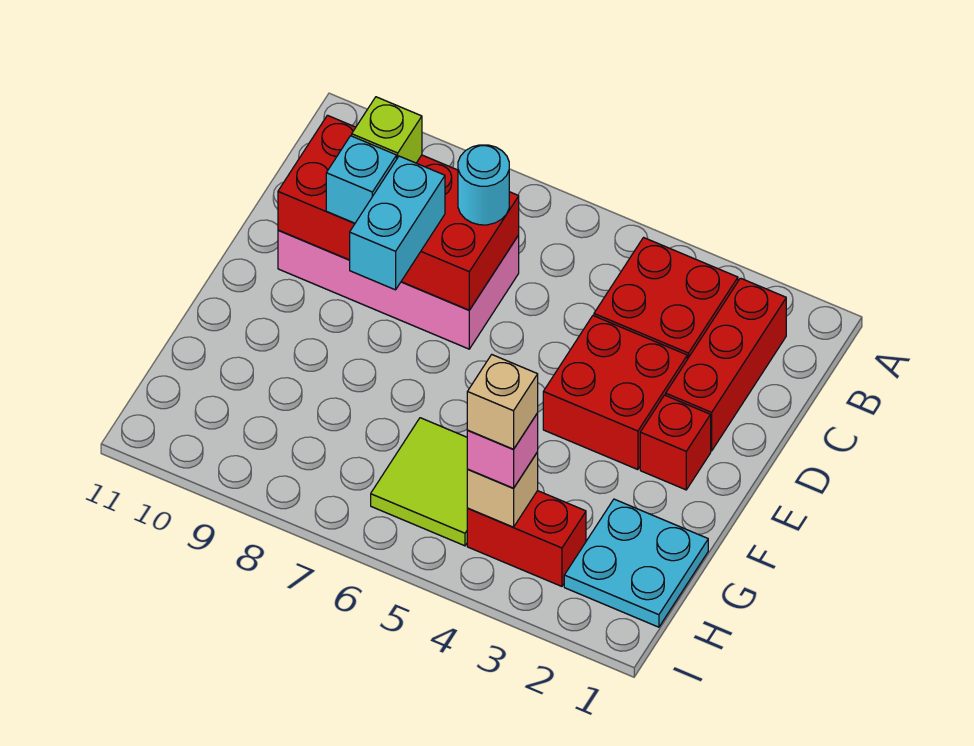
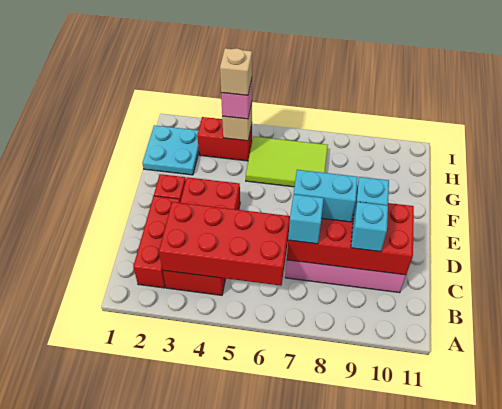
none -> red brick B3:C6 level 2
cyan round brick C7 level 3 -> cyan brick C7 level 3
lime brick C9 level 3 -> cyan brick C9 level 3
cyan brick D8:E8 level 3 -> cyan brick D7:D8 level 3
lime tile G5:H6 level 1 -> lime tile G5:H7 level 1

